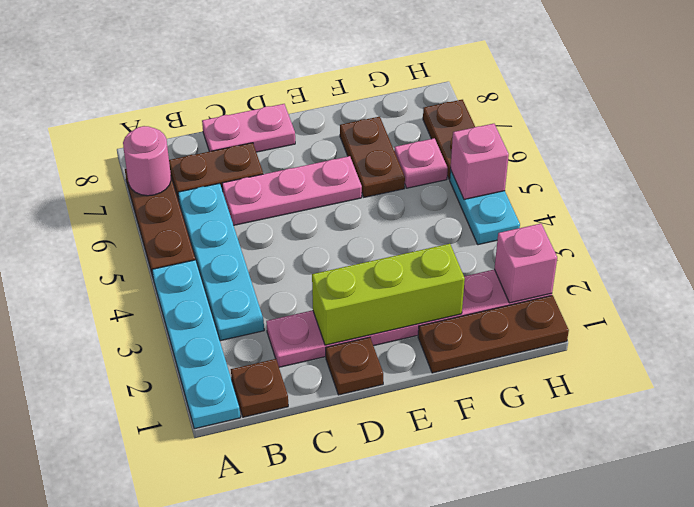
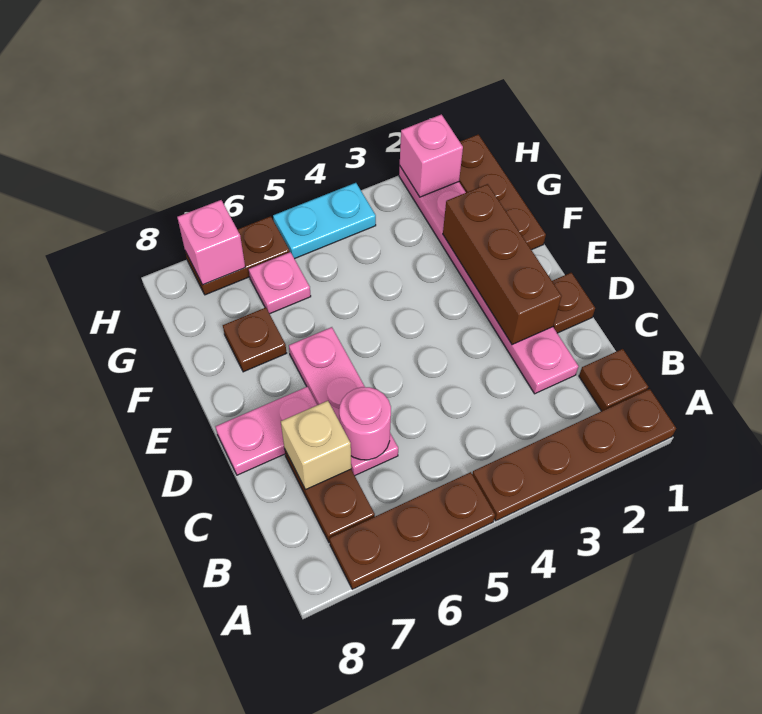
cyan plate A1:A4 level 1 -> brown plate A1:A4 level 1
pink round brick A7 level 2 -> pink round brick C6 level 2
cyan plate B3:B6 level 1 -> none
none -> tan brick C7 level 2
pink plate C8:D8 level 1 -> pink plate D7:D8 level 1
lime brick D2:F2 level 2 -> brown brick D2:F2 level 2
brown plate F6:F7 level 1 -> brown plate F7 level 1
pink brick H5 level 2 -> pink brick H7 level 2

